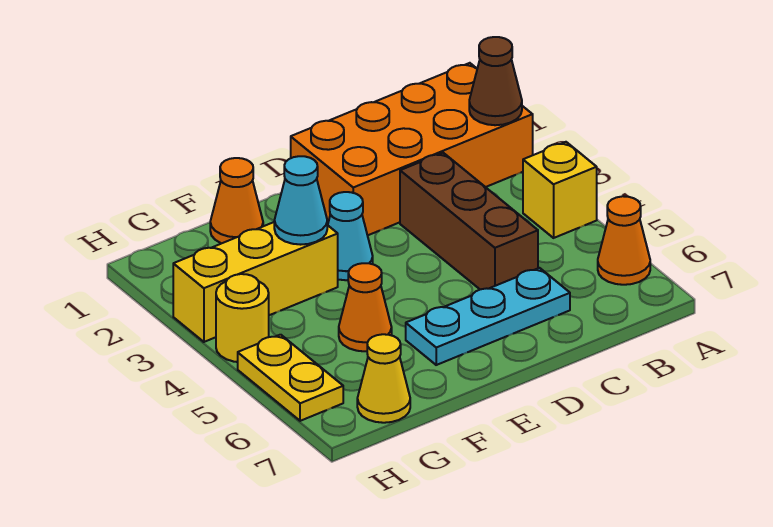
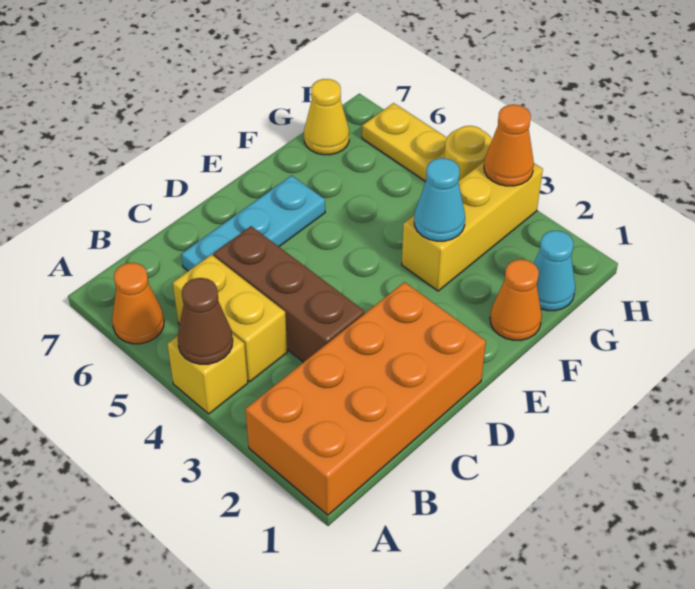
brown cone A2 level 2 -> brown cone A4 level 2
none -> yellow brick B4:B5 level 1
cyan cone E3 level 1 -> cyan cone G1 level 1
orange cone F5 level 1 -> orange cone H3 level 2

